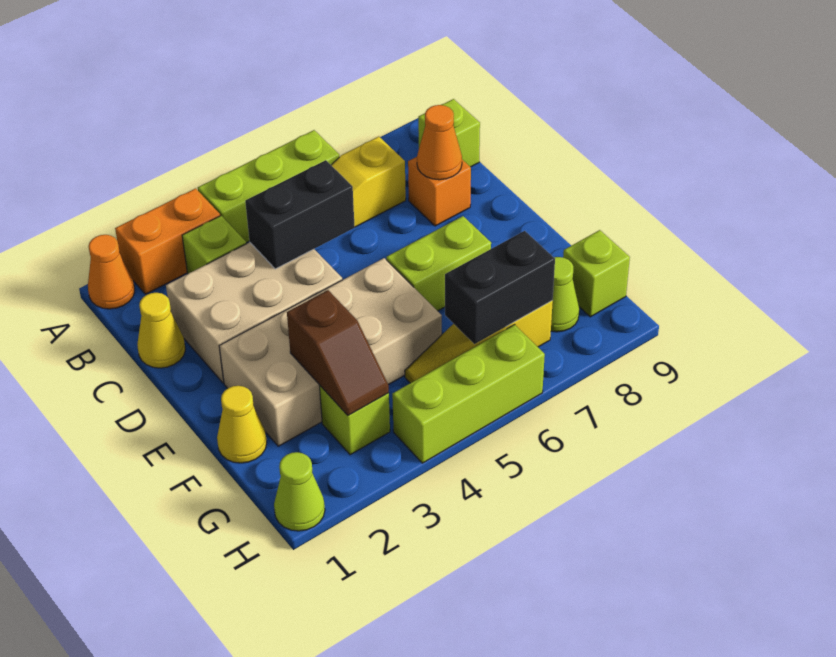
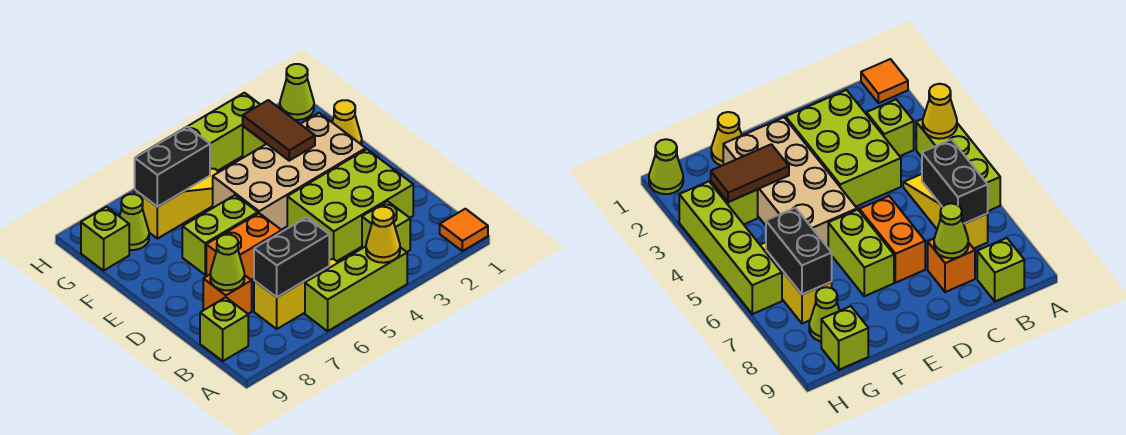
orange cone A1 level 1 -> orange tile A1 level 1
orange brick A2:A3 level 1 -> orange brick D6:D7 level 1
yellow cone C1 level 1 -> yellow cone A4 level 2
tan brick C2:D4 level 1 -> lime brick C2:D4 level 1
black brick C4:C5 level 2 -> black brick B6:B7 level 2
orange cone C8 level 2 -> lime cone C8 level 2
brown slope F3:G3 level 2 top F -> brown tile F3:G3 level 2
lime brick H4:H6 level 1 -> lime brick H3:H6 level 1

